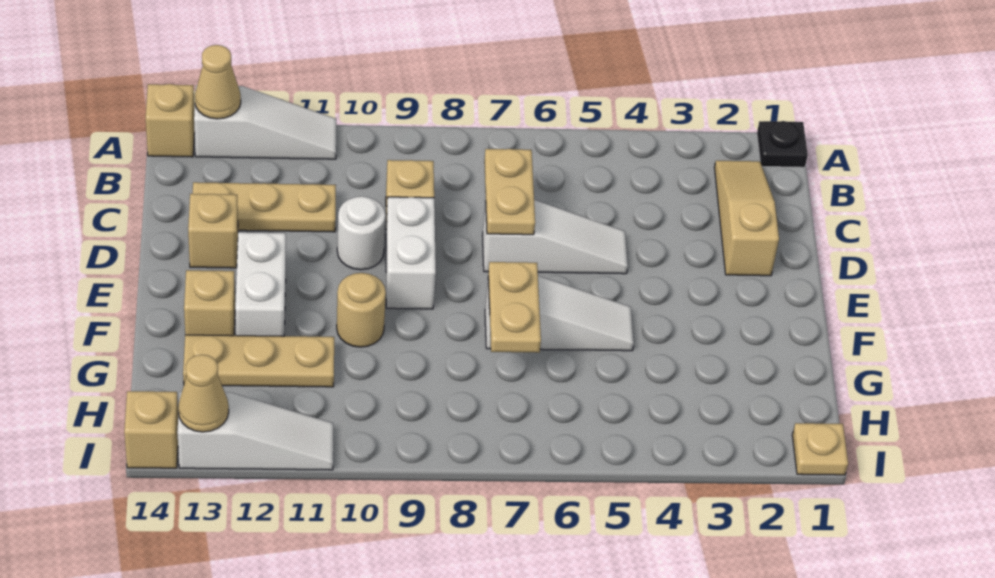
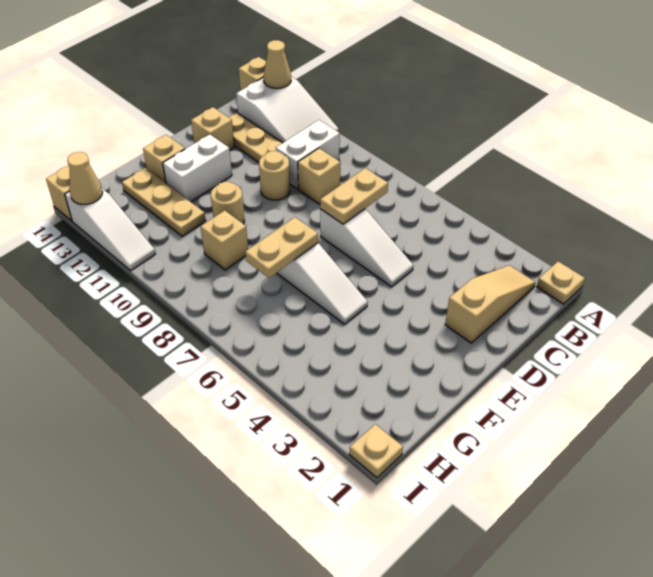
black plate A1 level 1 -> tan plate A1 level 1
white slope A11:A13 level 1 top 13 -> white slope A11:B13 level 1 top 13
white brick D9:E9 level 1 -> white brick B10:C10 level 1
white round brick D10 level 1 -> tan round brick D10 level 1
none -> tan brick G9 level 1

